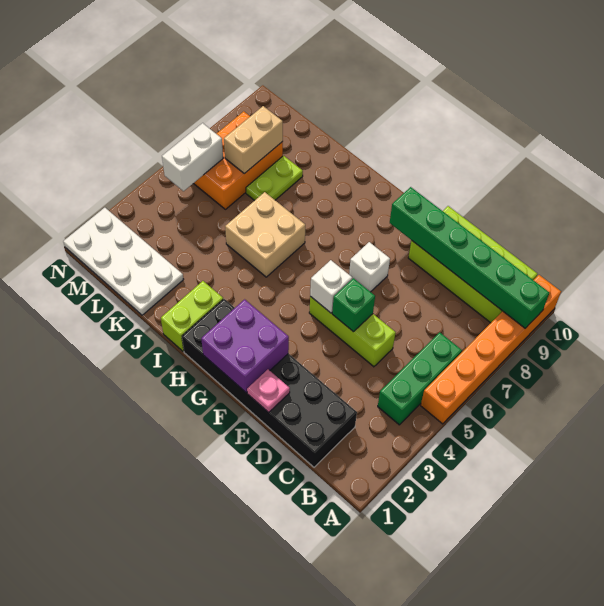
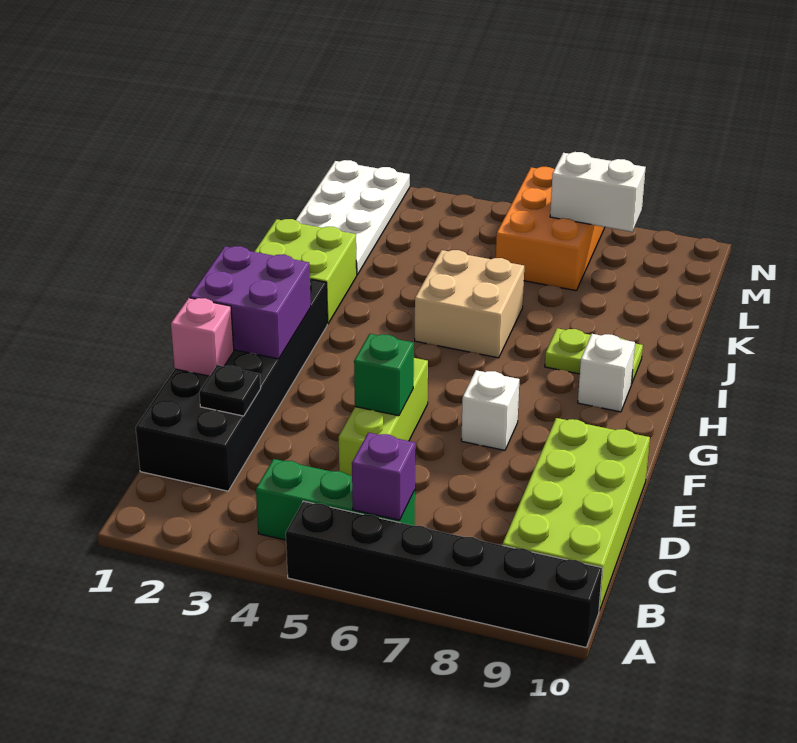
orange brick A5:A10 level 1 -> black brick A5:A10 level 1
green brick A9:F9 level 2 -> none
none -> purple brick B6 level 2
none -> black plate D2 level 2
pink plate E1 level 2 -> pink brick E1 level 2
white brick F5 level 2 -> white brick H9 level 1
lime brick I1:I2 level 1 -> lime brick I1:J2 level 1
lime plate K7:K8 level 1 -> lime plate I8:I9 level 1
orange brick L6:M8 level 1 -> orange brick L6:N7 level 1
tan brick L7:L8 level 2 -> none
white brick M5:M6 level 2 -> white brick M7:M8 level 2

